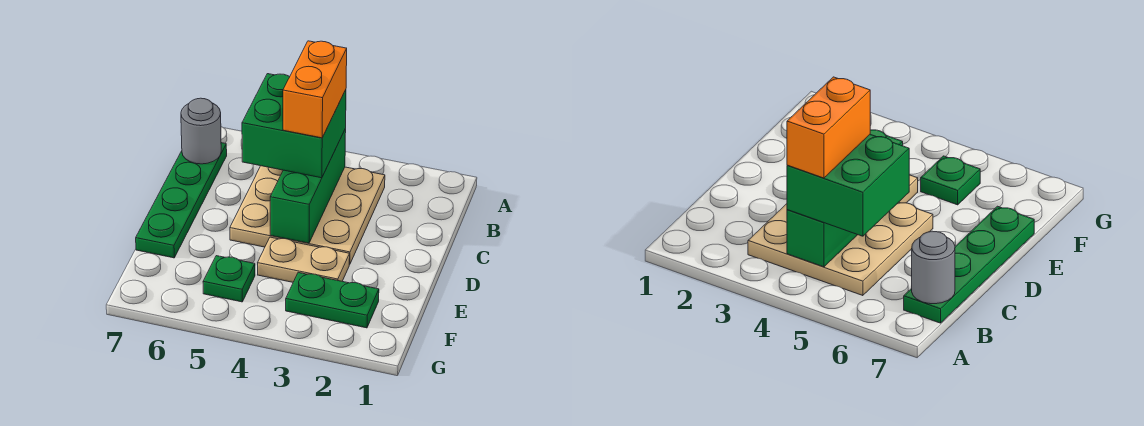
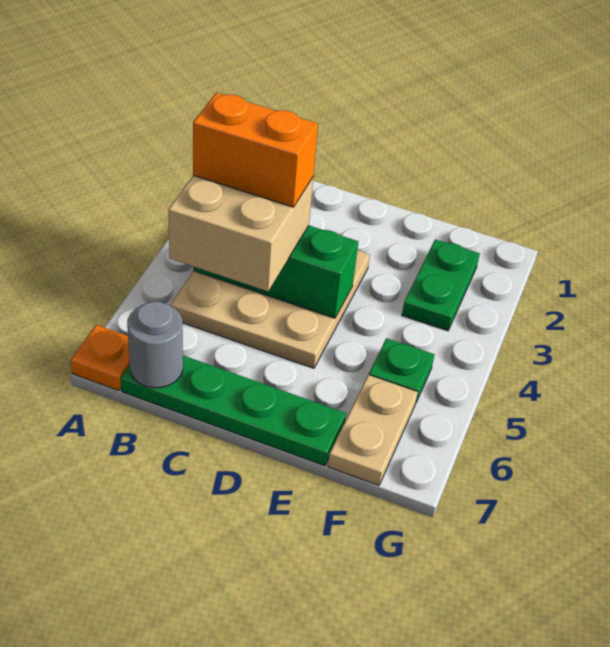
none -> orange plate A7 level 1
green brick B4:C5 level 3 -> tan brick B4:C5 level 3
tan plate E3:E4 level 1 -> tan plate F6:F7 level 1

